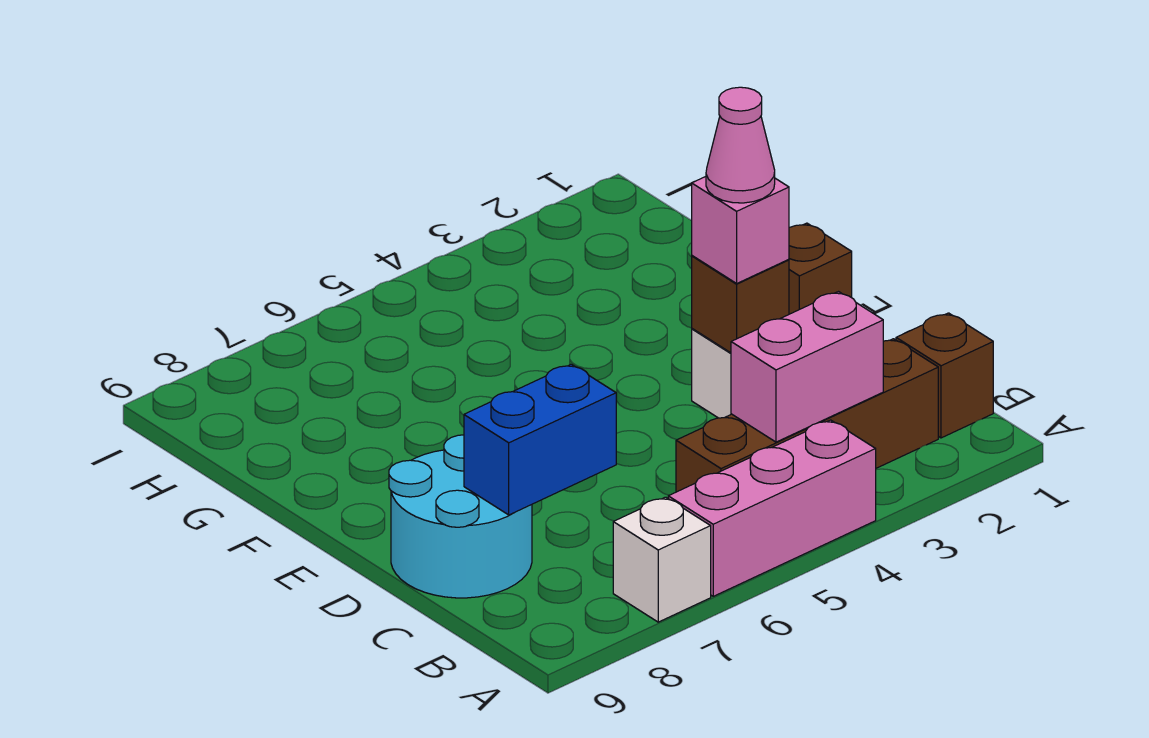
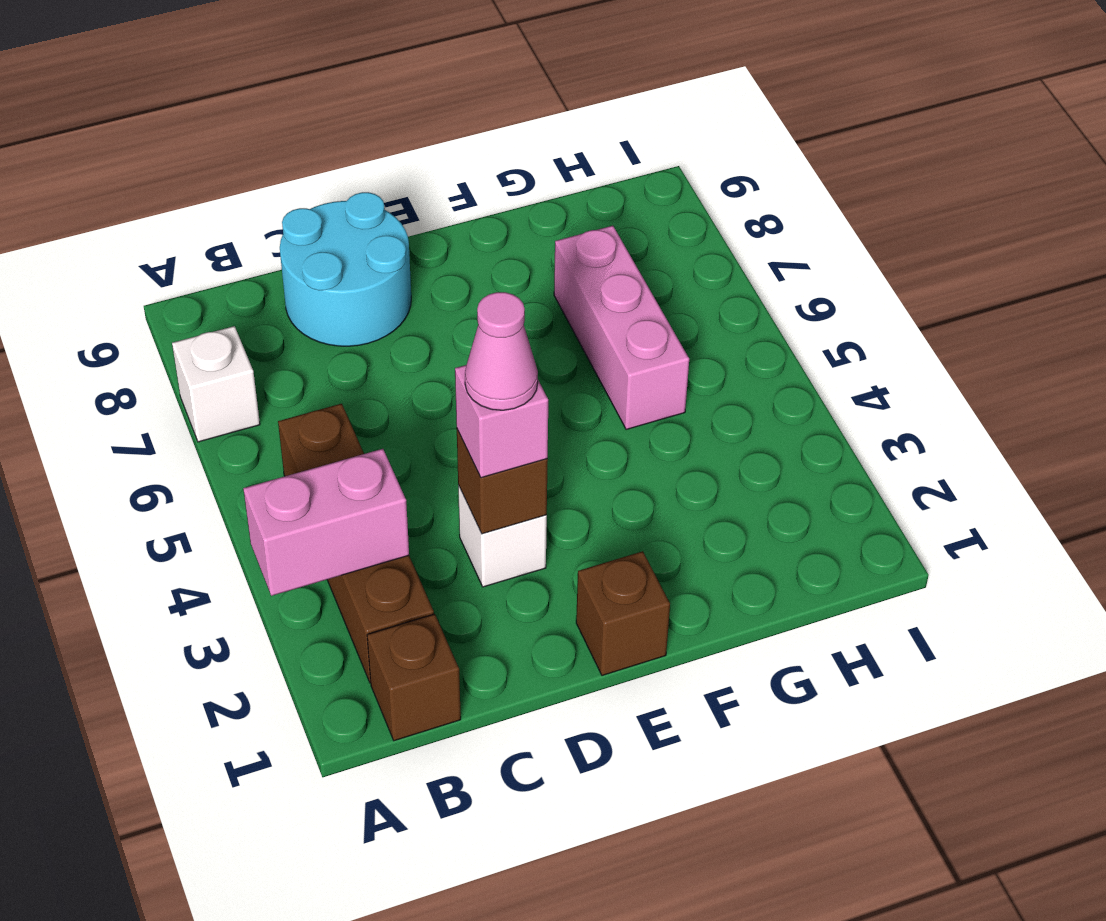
pink brick A4:A6 level 1 -> pink brick G5:G7 level 1
pink brick B3:B4 level 2 -> pink brick A3:B3 level 2
blue brick C7:C8 level 2 -> none

